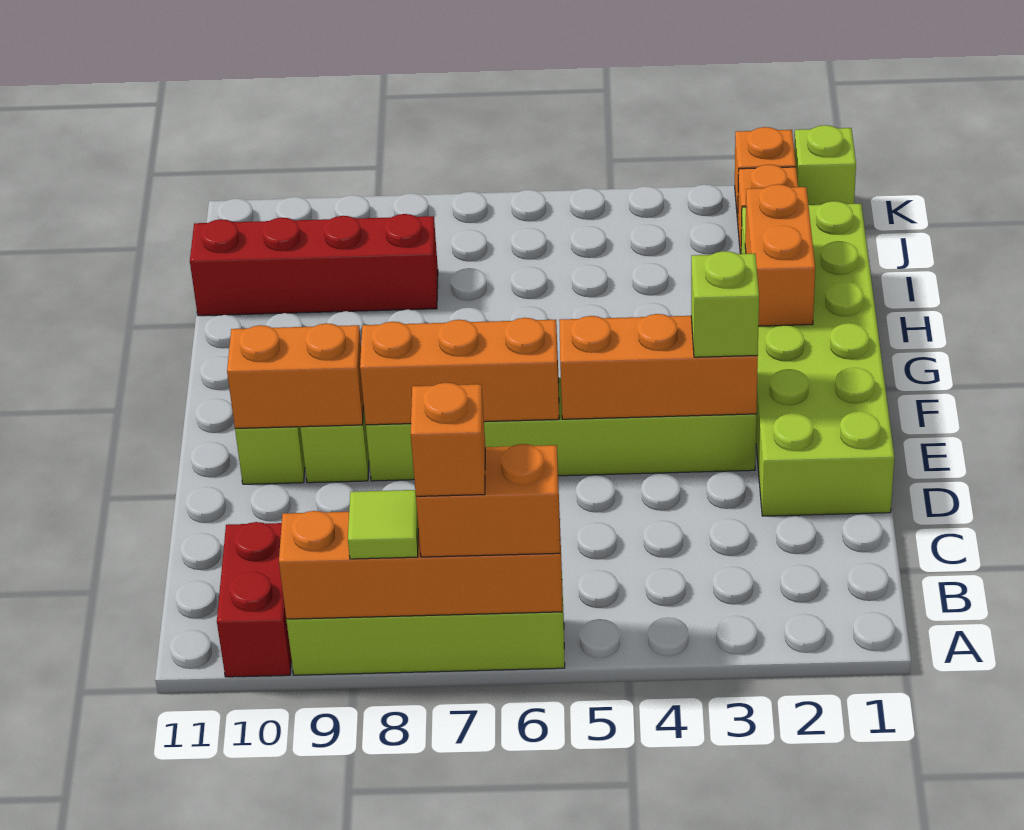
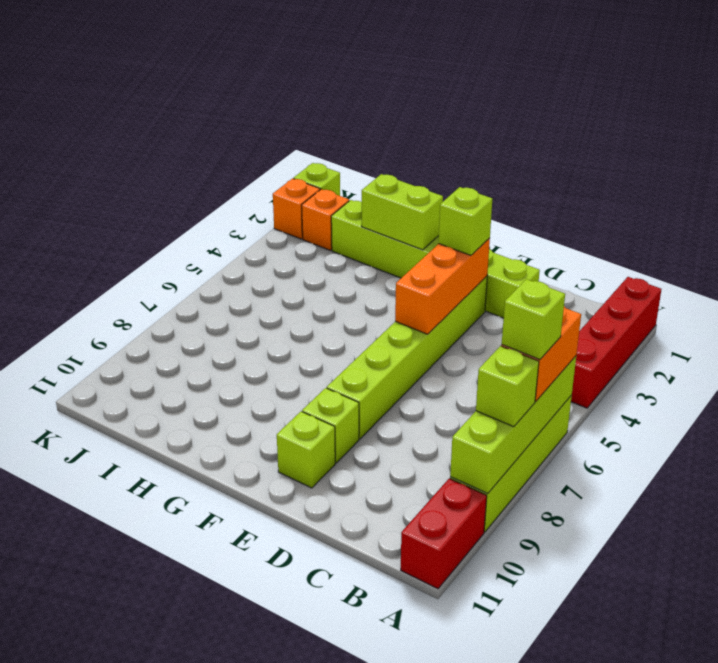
orange brick A6:A9 level 2 -> lime brick A6:A9 level 2
orange brick A7 level 4 -> lime brick A7 level 4
lime tile A8 level 3 -> lime brick A8 level 3
red brick A10:B10 level 1 -> red brick A10:A11 level 1
lime brick D1:I2 level 1 -> lime brick D2:I2 level 1
orange brick E6:E8 level 2 -> none
orange brick E9:E10 level 2 -> none
orange brick G2:H2 level 2 -> lime brick G2:H2 level 2
red brick I8:I11 level 1 -> red brick A1:A4 level 1

